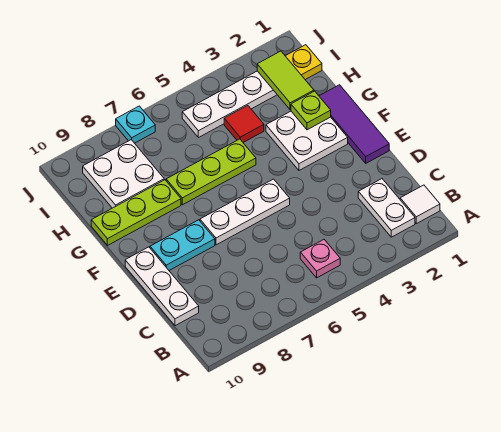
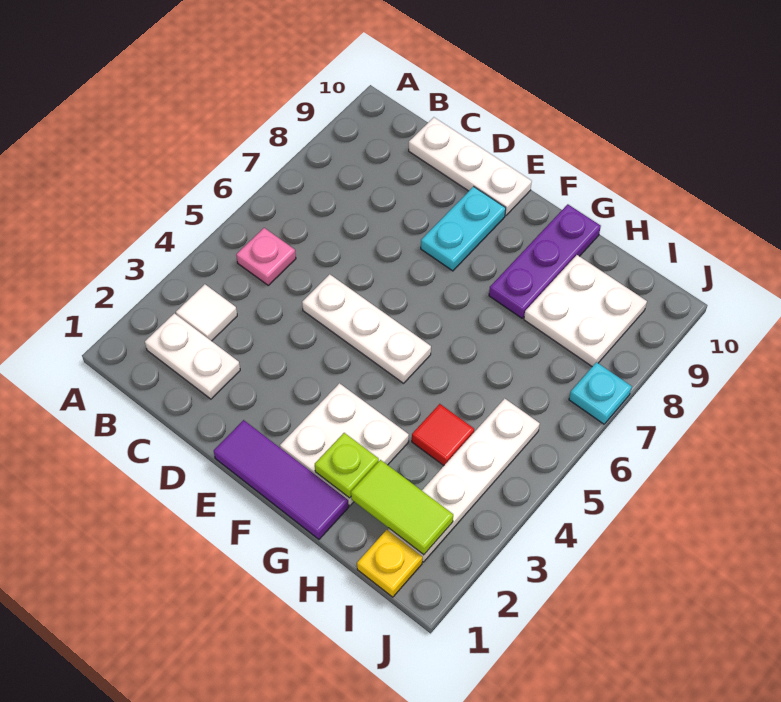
white tile B1 level 1 -> white tile B3 level 1
white plate E5:E7 level 1 -> white plate D5:F5 level 1
lime plate G5:G7 level 1 -> none
lime plate G8:G10 level 1 -> purple plate G8:G10 level 1

